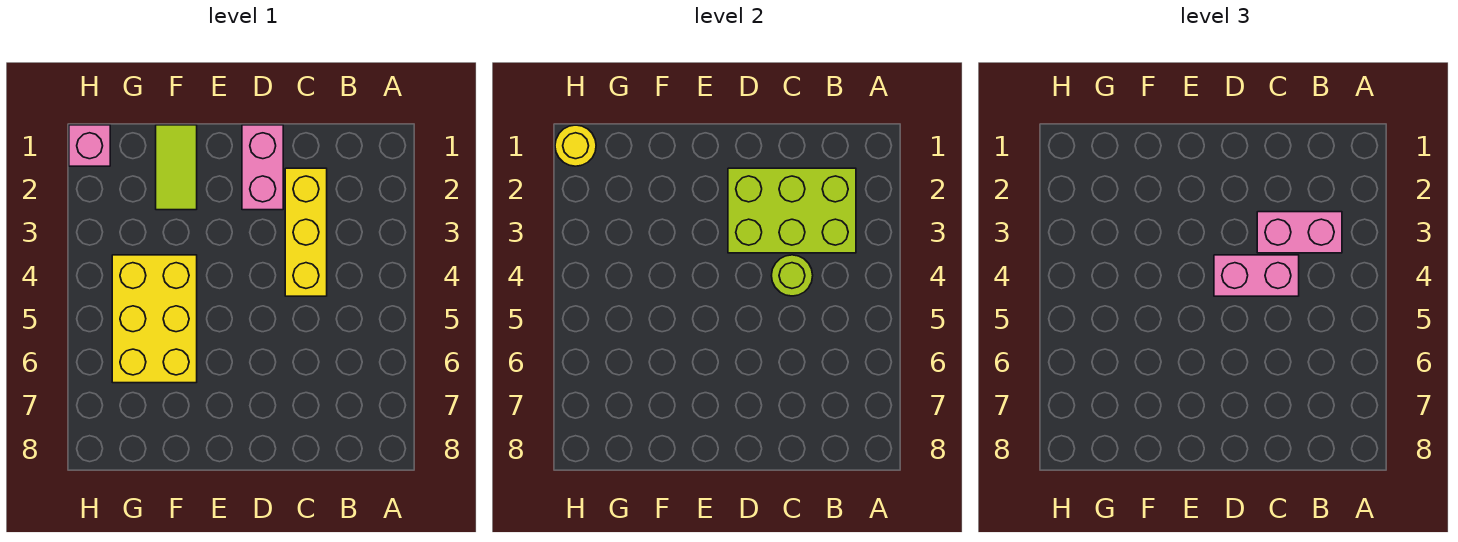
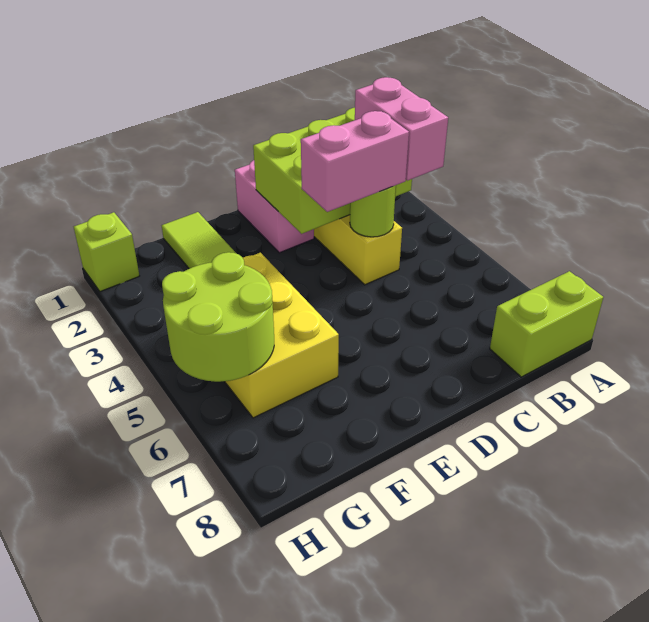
none -> lime brick A8:B8 level 1
pink brick B3:C3 level 3 -> pink brick B3:B4 level 3
none -> lime round brick G5:H6 level 2
pink brick H1 level 1 -> lime brick H1 level 1
yellow round brick H1 level 2 -> none

